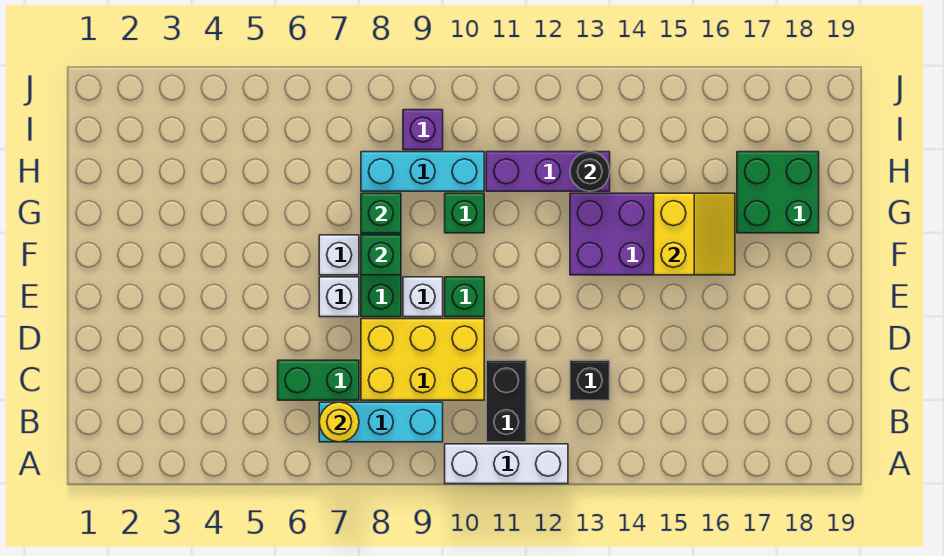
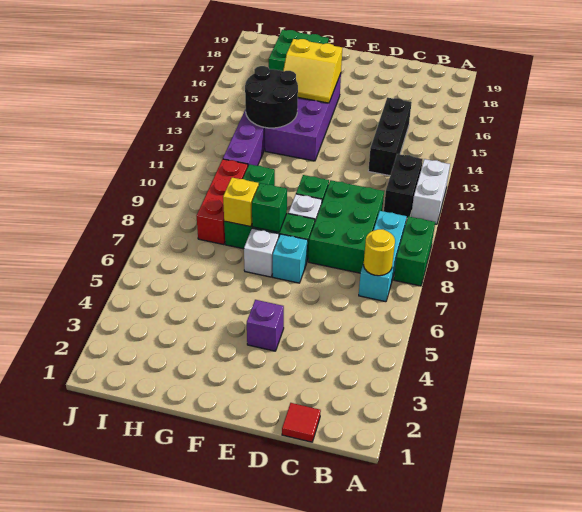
white brick A10:A12 level 1 -> white brick A11:A12 level 1
black brick B11:C11 level 1 -> black brick B11:B12 level 1
none -> red tile C1 level 1
green brick C6:C7 level 1 -> green brick A8:A9 level 1
yellow brick C8:D10 level 1 -> green brick C8:D10 level 1
black brick C13 level 1 -> black brick C13:C15 level 1
white brick E7 level 1 -> cyan brick E7 level 1
yellow slope F15:G16 level 2 top 15 -> yellow slope F15:G16 level 2 top 16
green brick G8 level 2 -> yellow brick G8 level 2
cyan brick H8:H10 level 1 -> red brick H8:H10 level 1
black round brick H13 level 2 -> black round brick G13:H14 level 2
purple brick I9 level 1 -> purple brick E4 level 1

